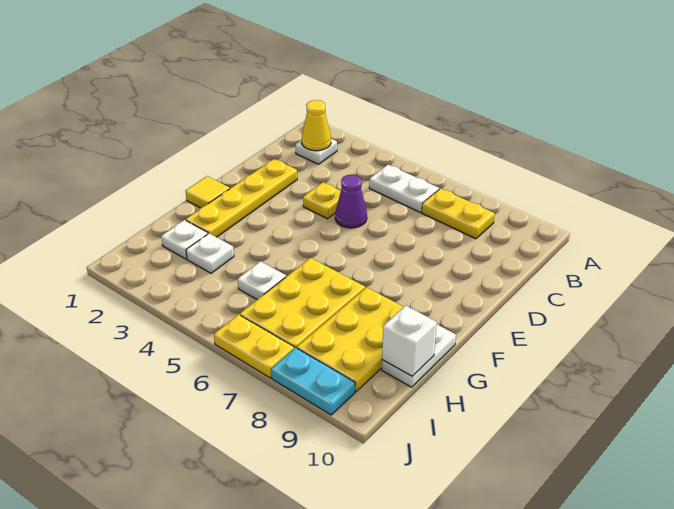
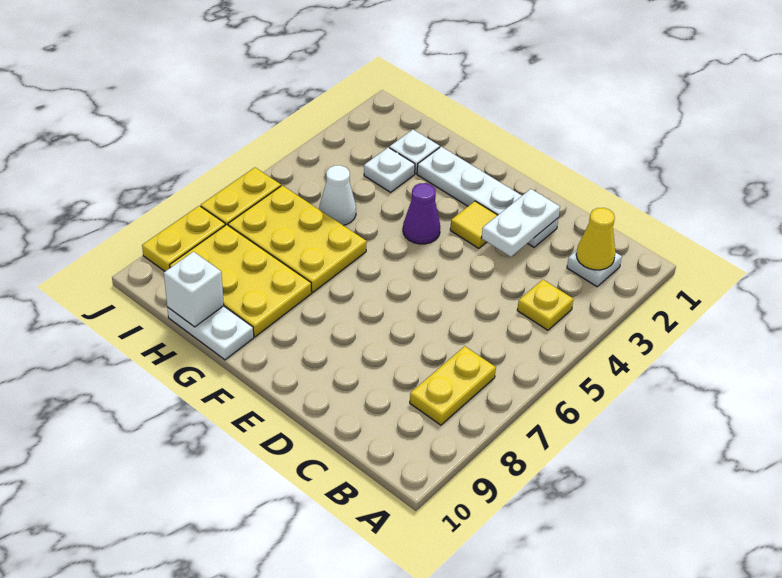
white plate B5:B6 level 1 -> white plate D2:D3 level 2
yellow plate D2:G2 level 1 -> white plate D2:G2 level 1
yellow plate D4 level 1 -> yellow plate B4 level 1
purple cone D5 level 1 -> purple cone F4 level 1
yellow tile F1 level 1 -> yellow tile E3 level 1
white plate H5 level 1 -> white cone H5 level 1
cyan plate J8:J9 level 1 -> yellow plate J8:J9 level 1

